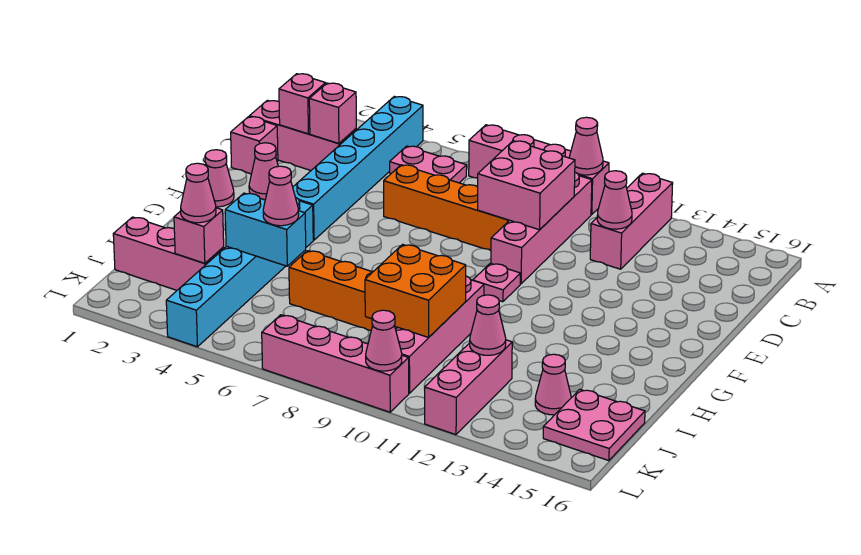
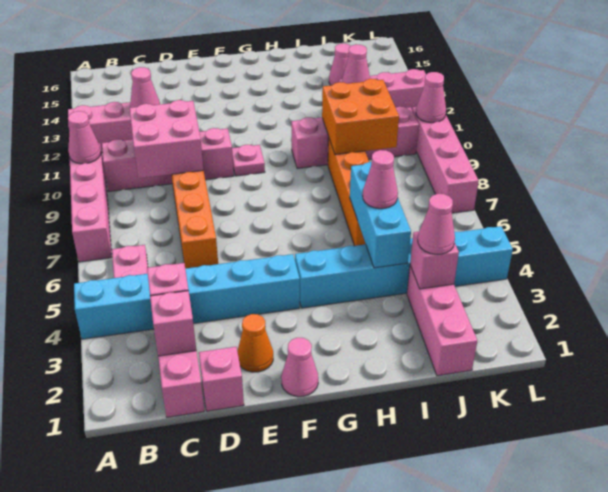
pink cone E2 level 1 -> orange cone E2 level 1
cyan brick I4:I5 level 2 -> cyan brick I4:I6 level 2
pink plate J15:K16 level 1 -> none

